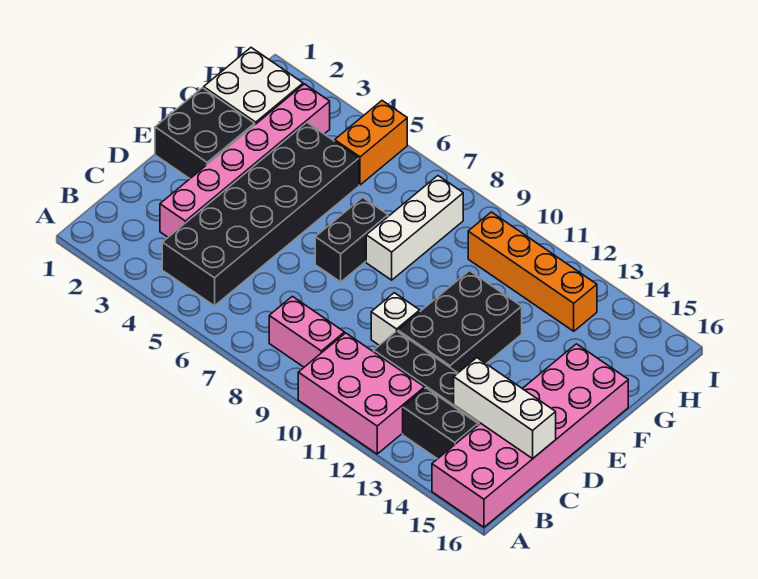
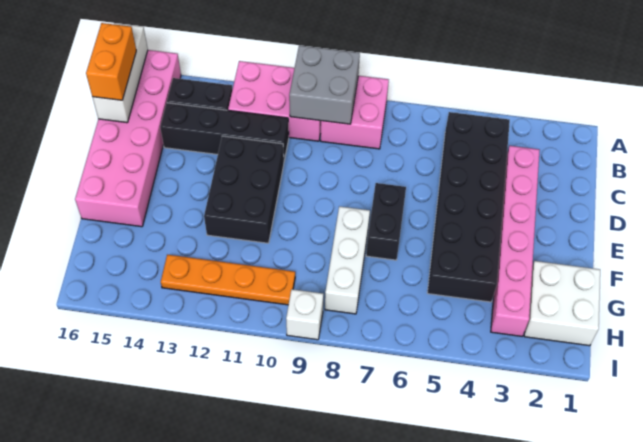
none -> grey brick A9:B10 level 2
pink brick B8:B9 level 1 -> pink brick A8:B9 level 1
white brick C14:C16 level 2 -> white brick A16:C16 level 2
white brick D10 level 1 -> white brick I9 level 1
black brick E1:F2 level 1 -> none
orange brick H5:I5 level 1 -> orange brick B16:C16 level 3
orange brick H10:H13 level 1 -> orange plate H10:H13 level 1

